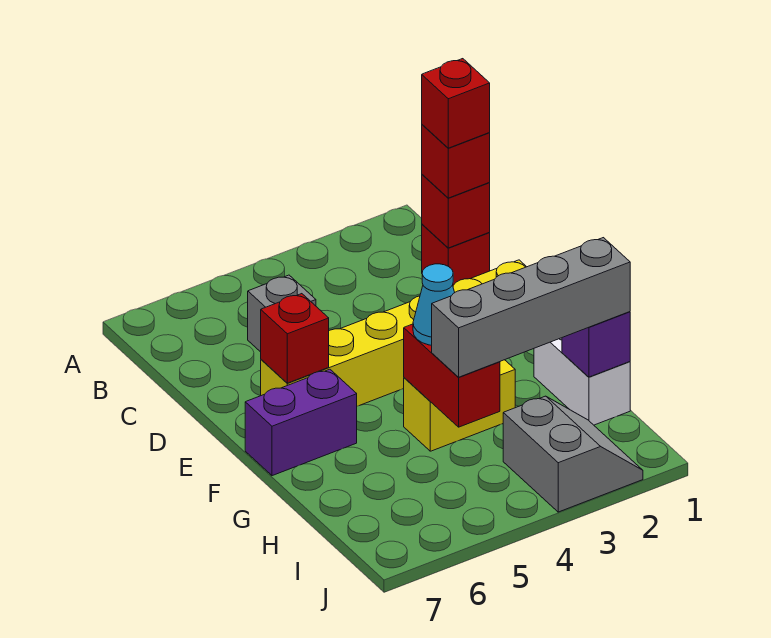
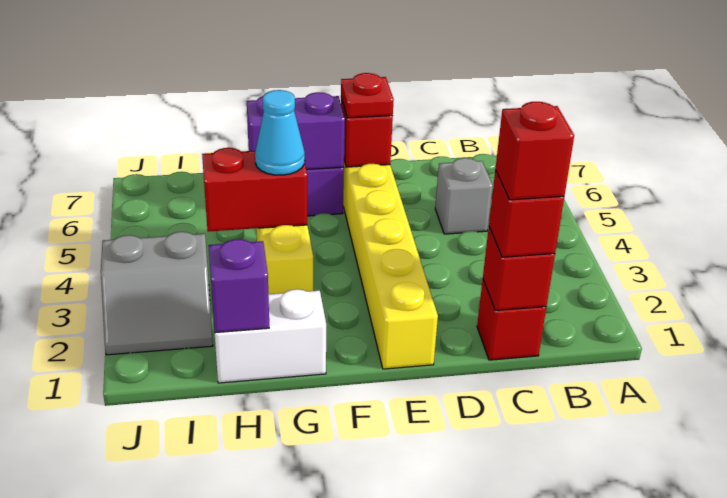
none -> red plate E6 level 3
none -> purple brick F6:G6 level 2
grey brick H1:H4 level 3 -> none

